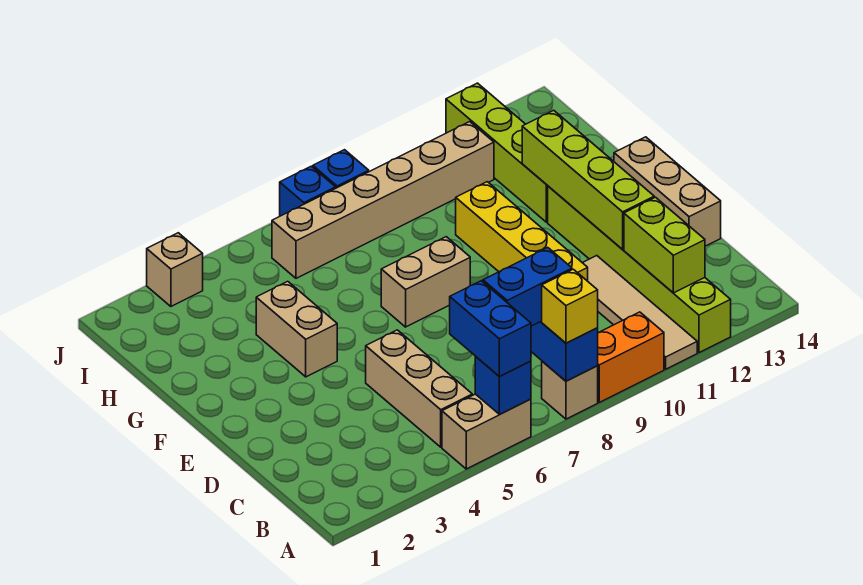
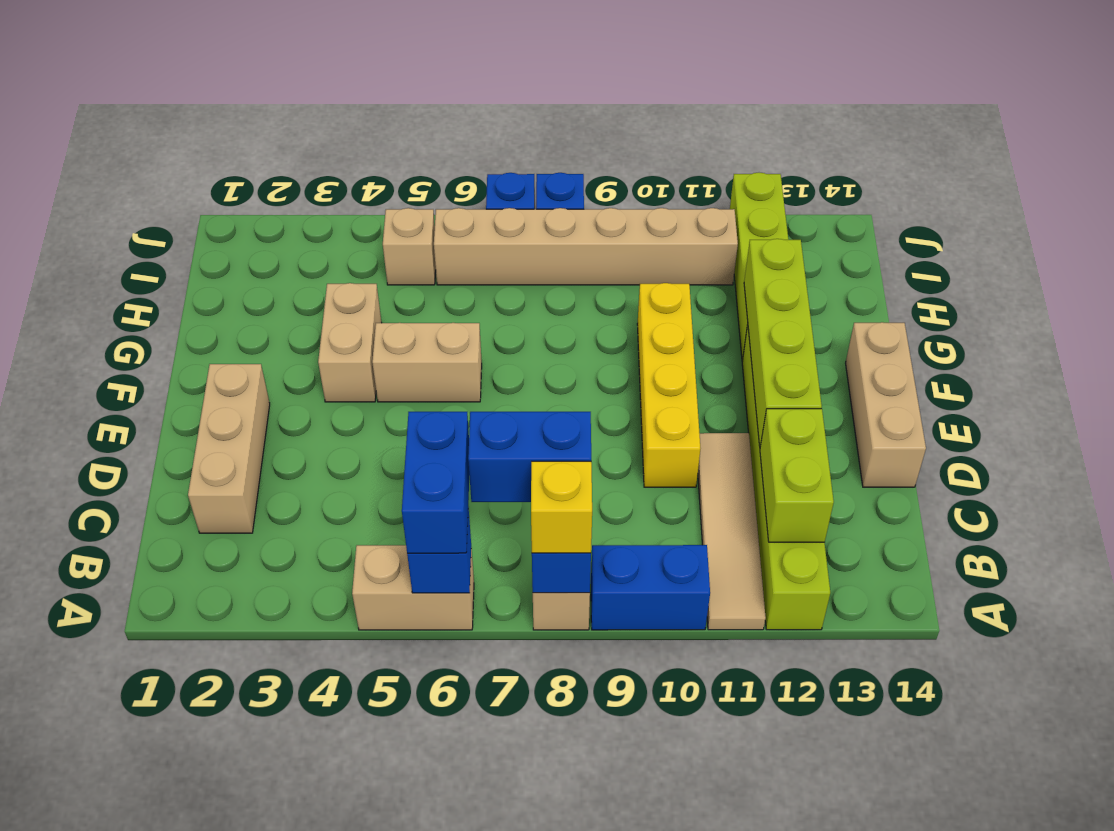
orange brick A9:A10 level 1 -> blue brick A9:A10 level 1
tan brick B5:D5 level 1 -> tan brick C2:E2 level 1
tan brick F7:F8 level 1 -> tan brick F5:F6 level 1
tan brick J3 level 1 -> tan brick I5 level 1

